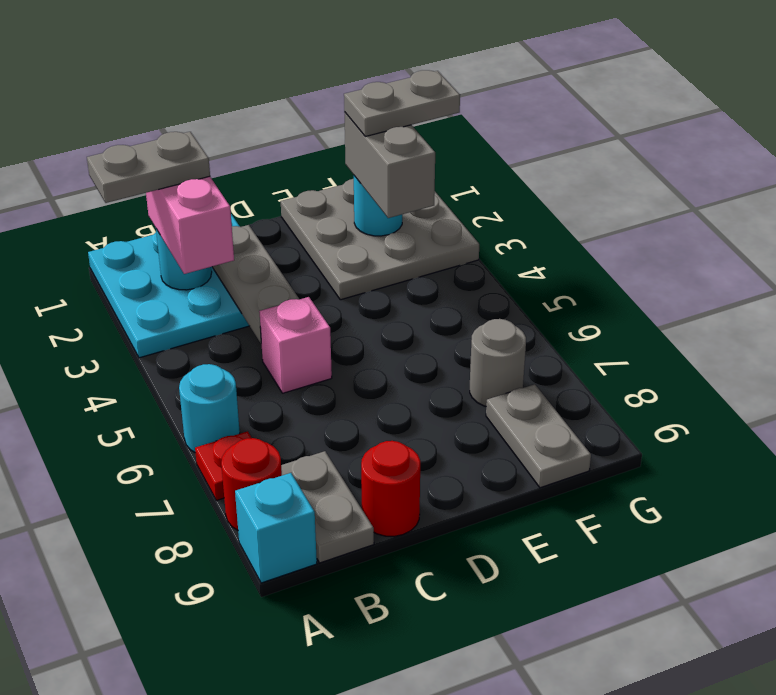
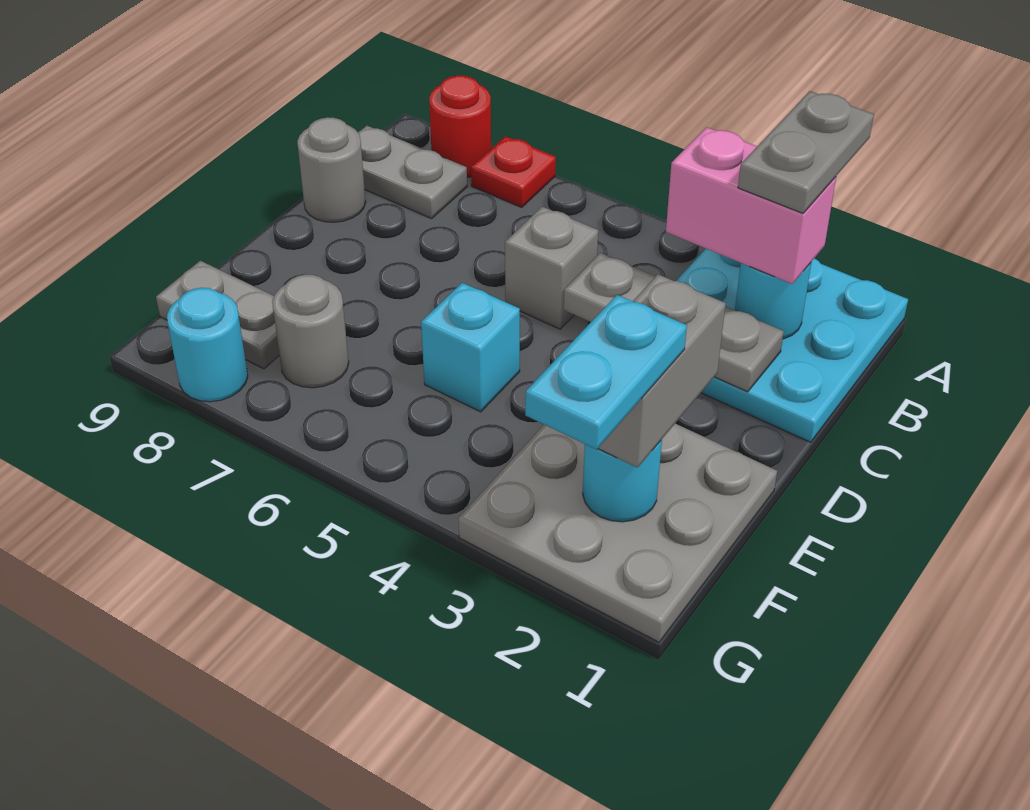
cyan round brick A6 level 1 -> cyan round brick G8 level 1
cyan brick A9 level 1 -> cyan brick E5 level 1
pink brick C5 level 1 -> grey brick C5 level 1
red round brick C9 level 1 -> grey round brick C9 level 1
grey brick F2:F3 level 3 -> grey brick E2:F2 level 3
grey plate F2:G2 level 4 -> cyan plate F2:G2 level 4

